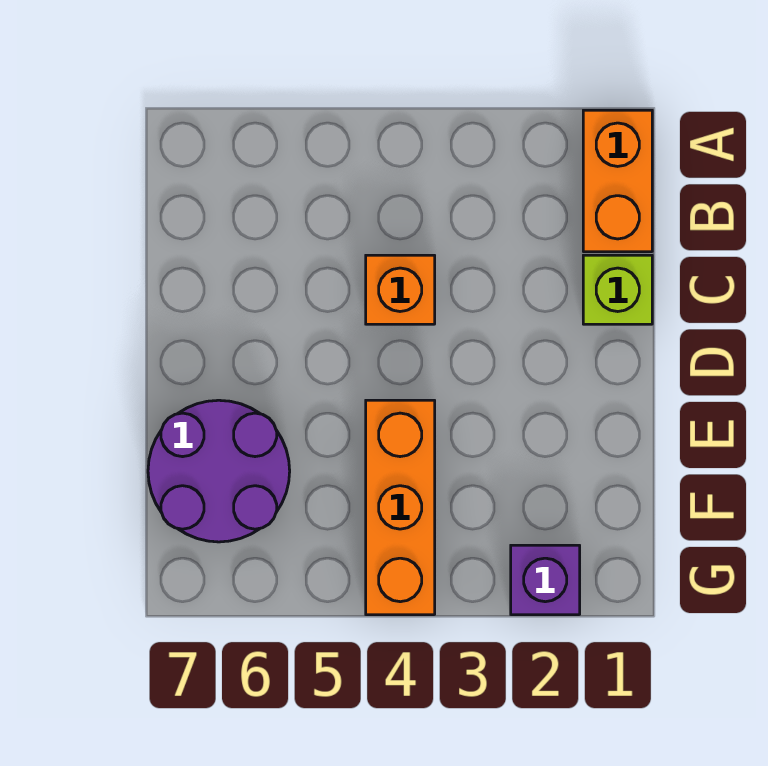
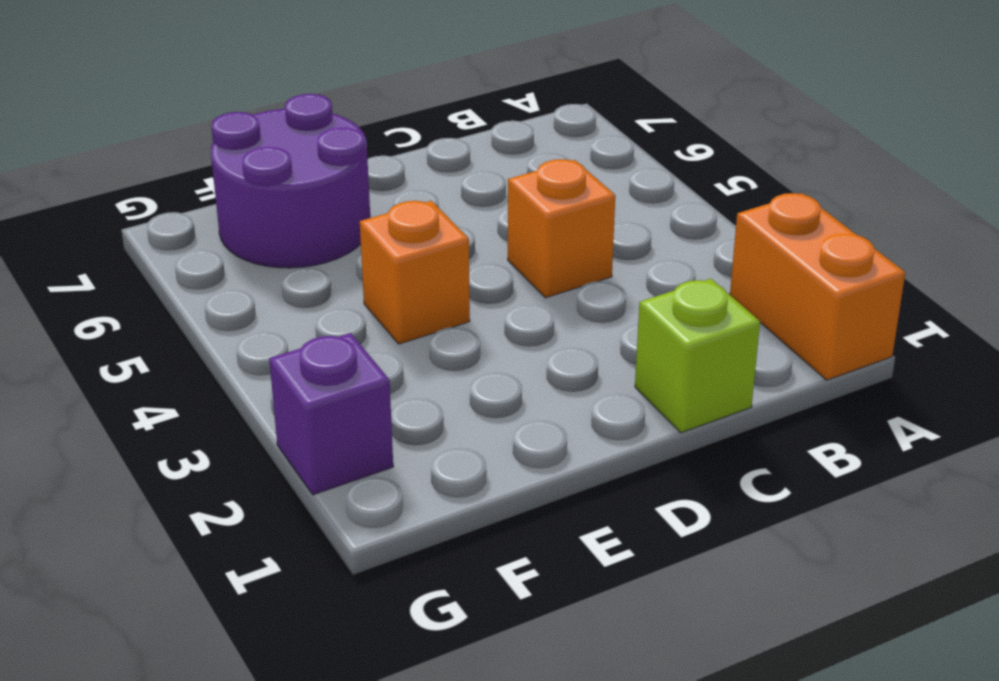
orange brick A1:B1 level 1 -> orange brick A1:A2 level 1
orange brick E4:G4 level 1 -> orange brick E4 level 1

